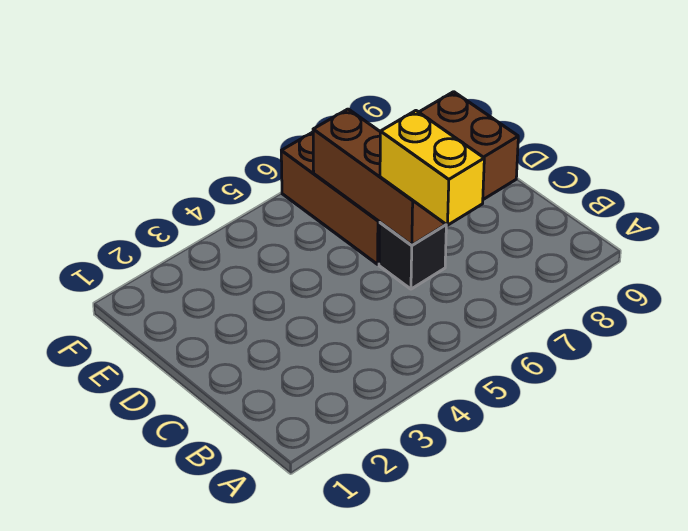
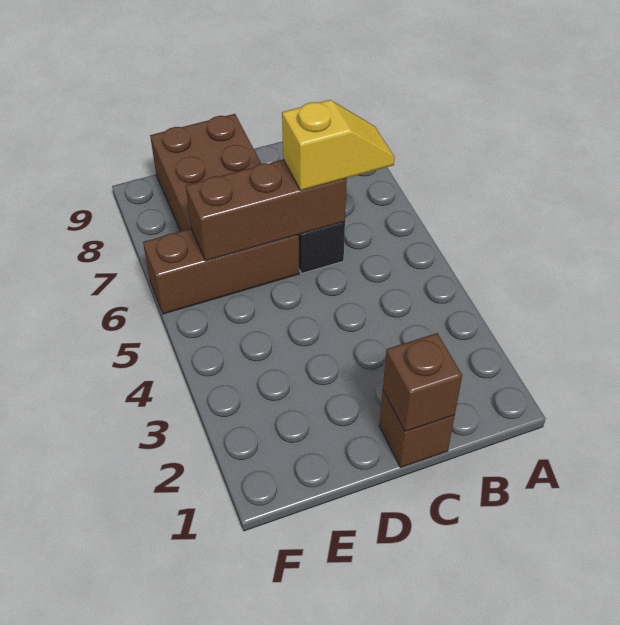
yellow brick B6:C6 level 3 -> yellow slope B6:C6 level 3 top C
none -> brown brick C1 level 1
none -> brown brick C1 level 2

